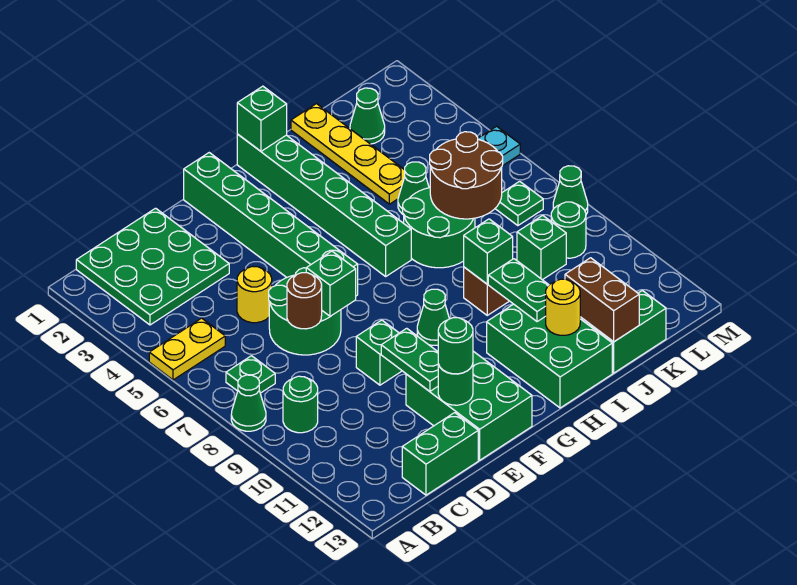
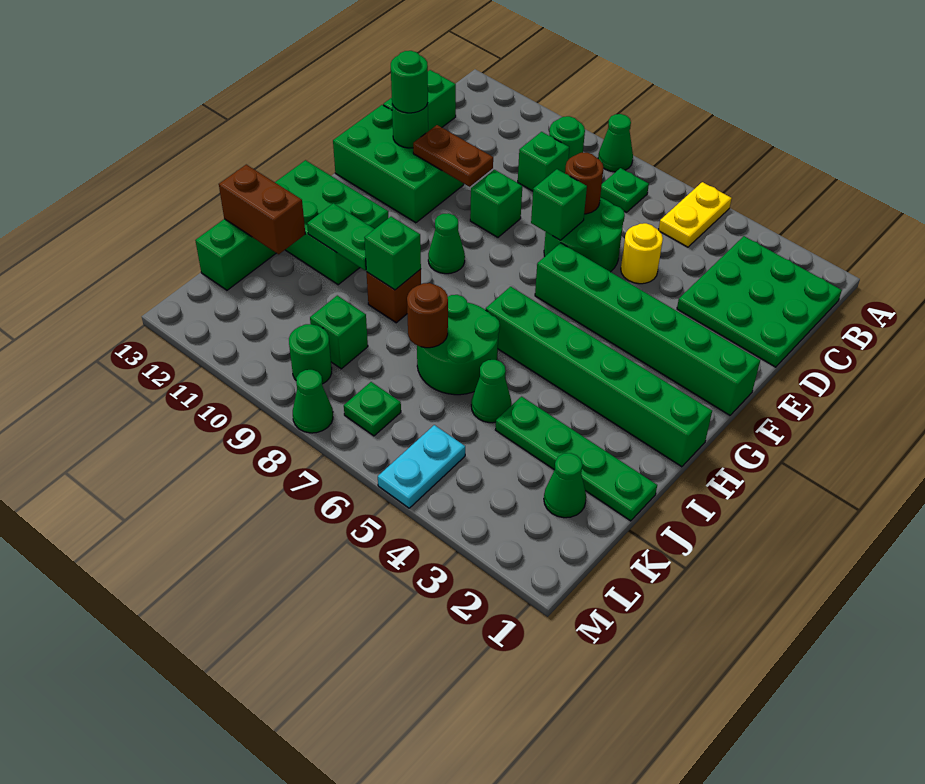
green plate E10:E11 level 2 -> brown plate E10:E11 level 2
green brick H1 level 2 -> green brick C9 level 1
yellow round brick I12 level 2 -> none
yellow plate J1:J4 level 1 -> green plate J1:J4 level 1
brown round brick J6:K7 level 2 -> brown round brick J7 level 2

